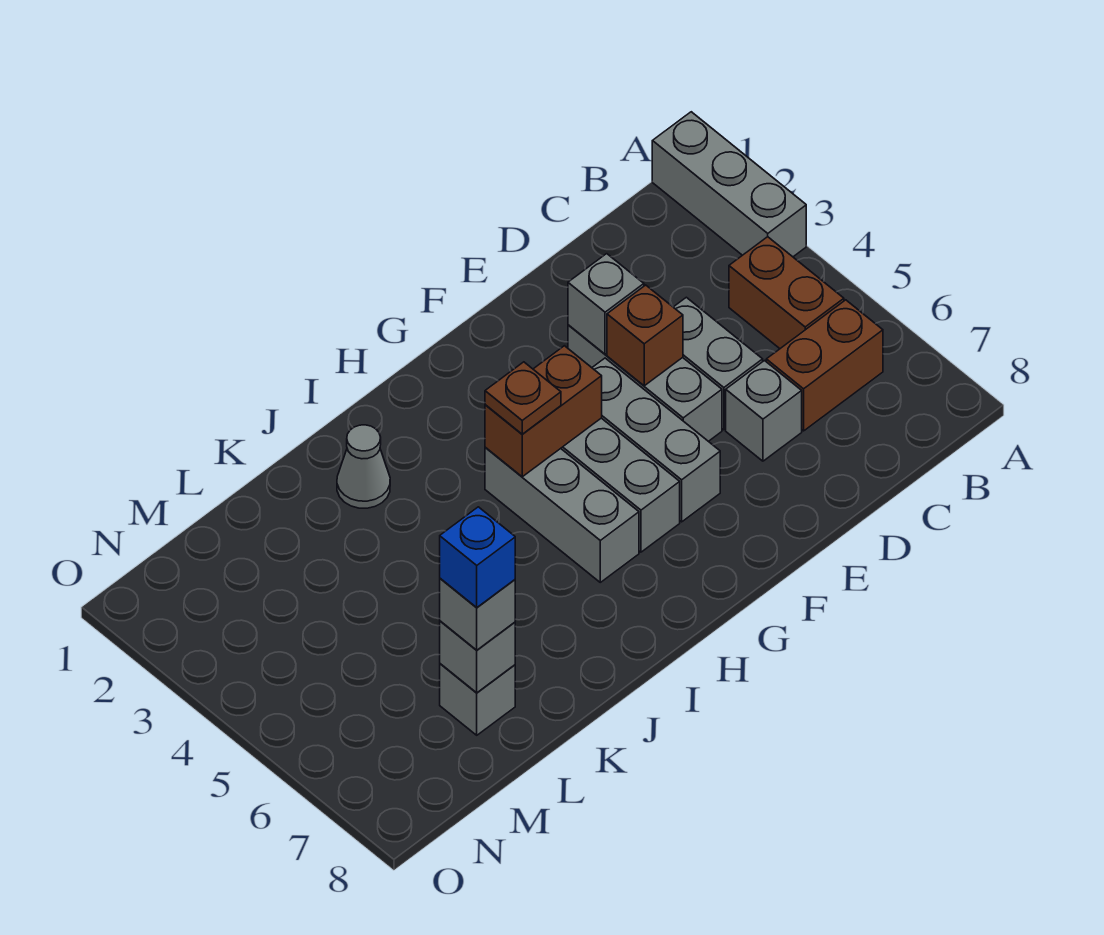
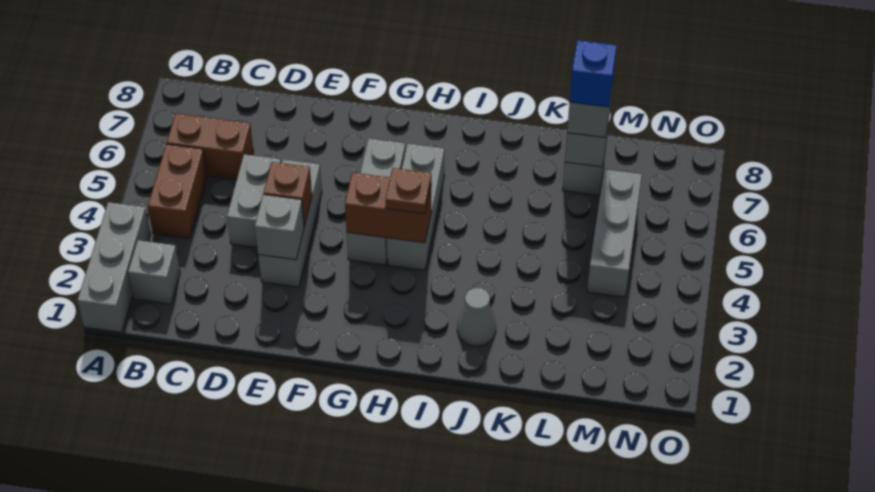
grey brick D6 level 1 -> grey brick B2 level 1
grey brick F4:F6 level 1 -> grey brick M4:M6 level 1

